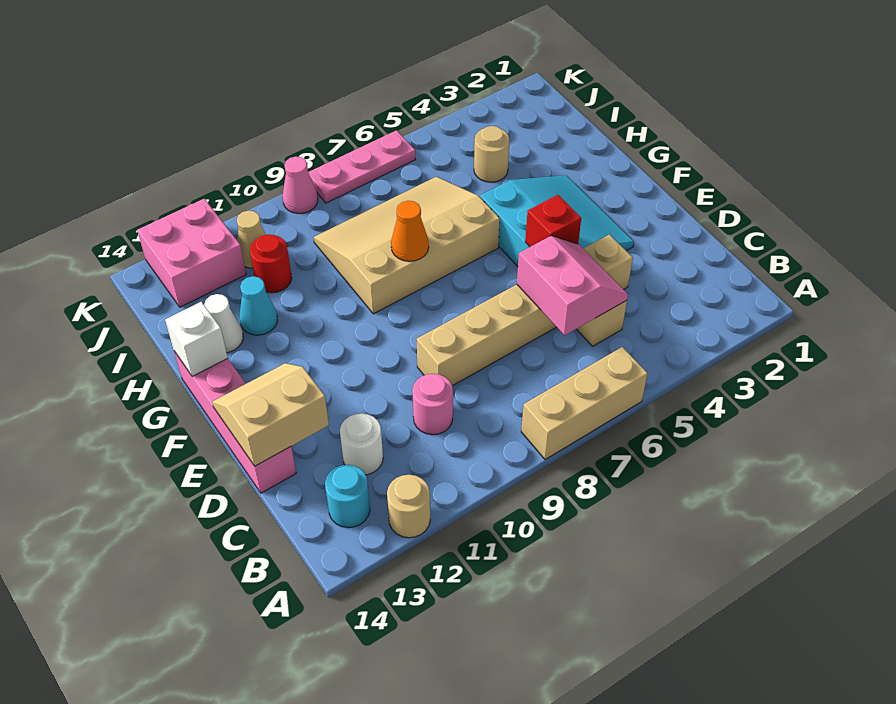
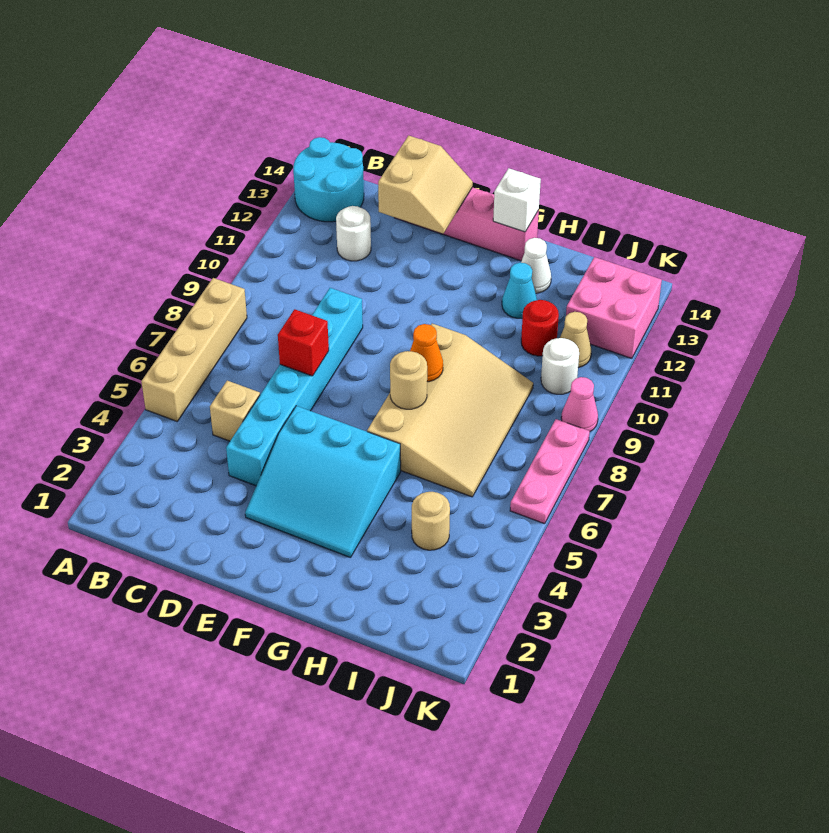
tan brick A6:A8 level 1 -> tan brick A5:A8 level 1
tan round brick A12 level 1 -> tan round brick G7 level 2
cyan round brick B13 level 1 -> cyan round brick A13:B14 level 1
pink slope C5:D6 level 2 top 6 -> none
pink round brick C10 level 1 -> none
tan brick D4:D9 level 1 -> cyan brick D4:D9 level 1
red brick E5 level 2 -> red brick D7 level 2
none -> white round brick J10 level 1

